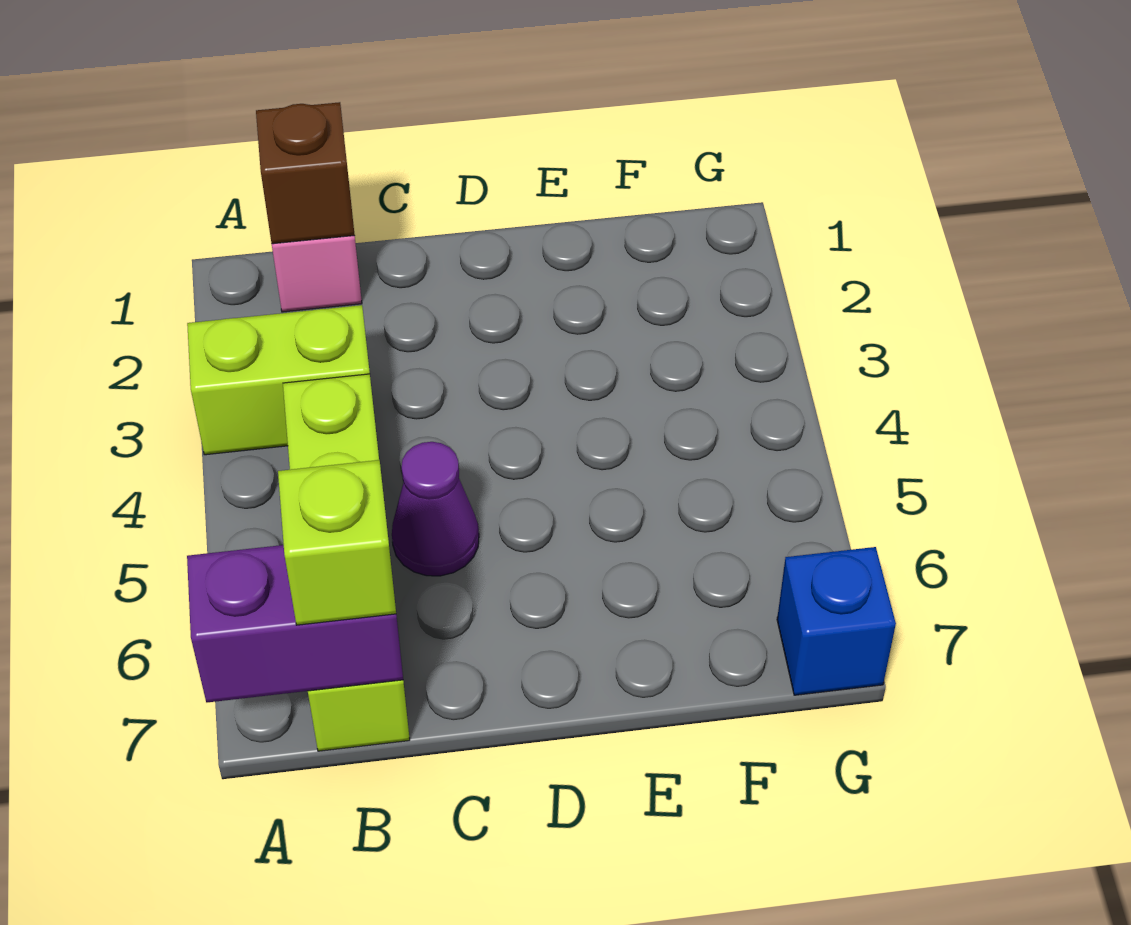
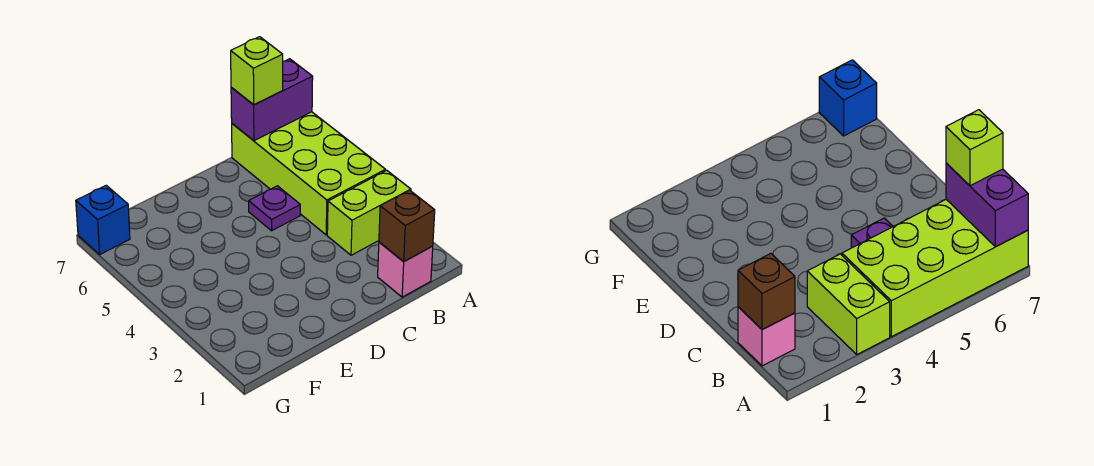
lime brick B4:B7 level 1 -> lime brick A4:B7 level 1
purple cone C5 level 1 -> purple plate C5 level 1

